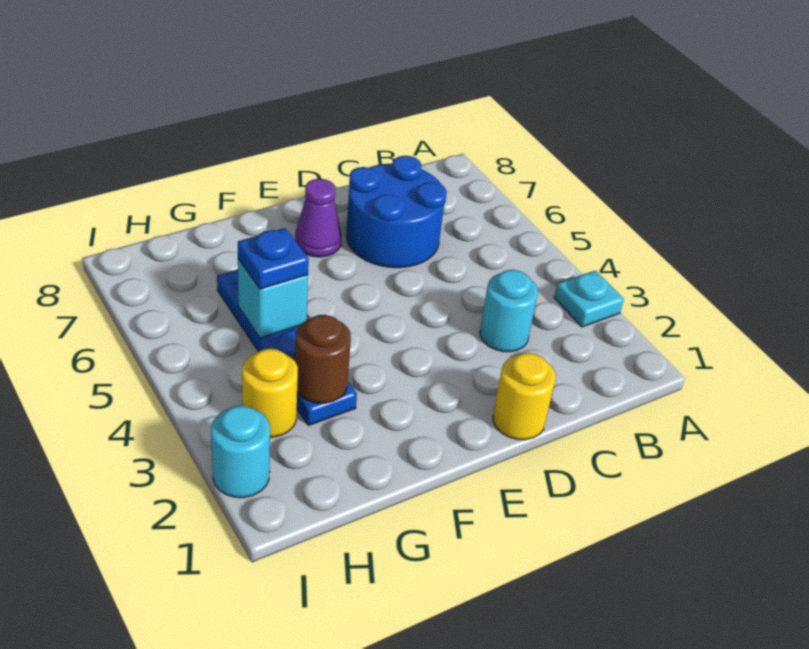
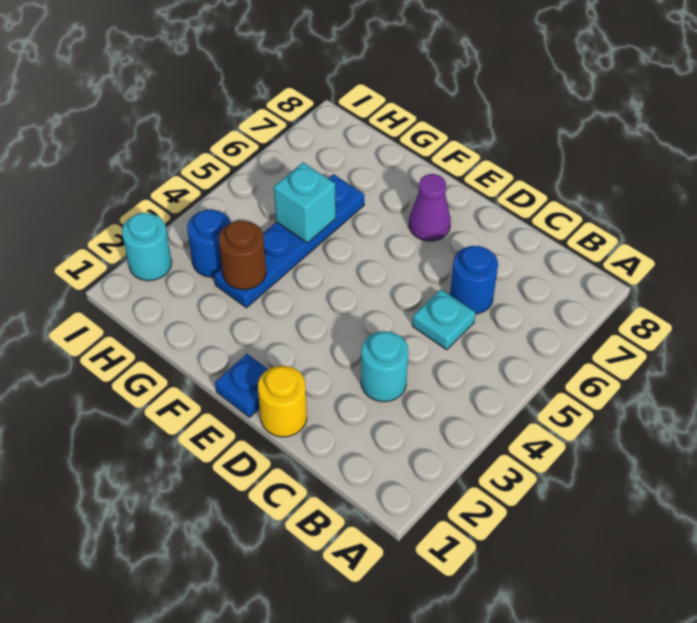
cyan plate A3 level 1 -> cyan plate C5 level 1
blue round brick C6:D7 level 1 -> blue round brick C6 level 1
blue plate G5 level 3 -> blue plate E1 level 1
yellow round brick H3 level 1 -> blue round brick H3 level 1

